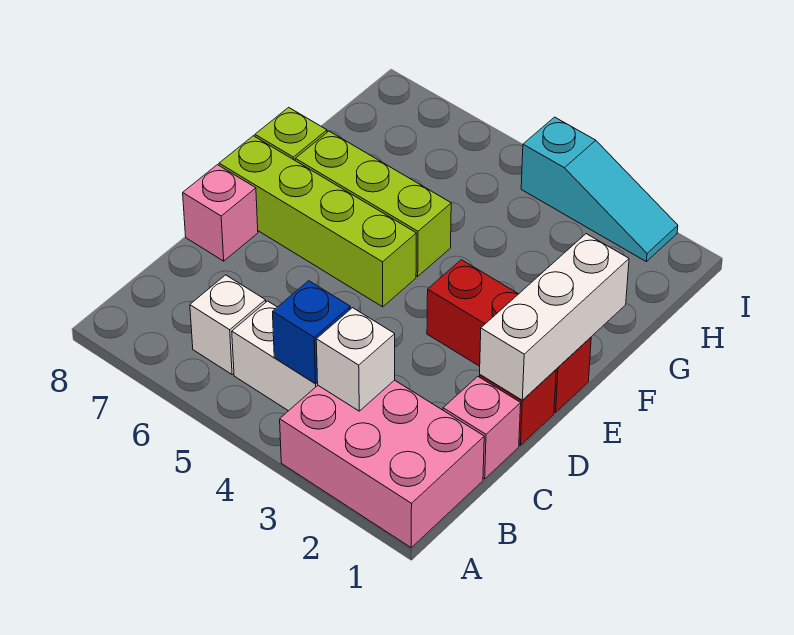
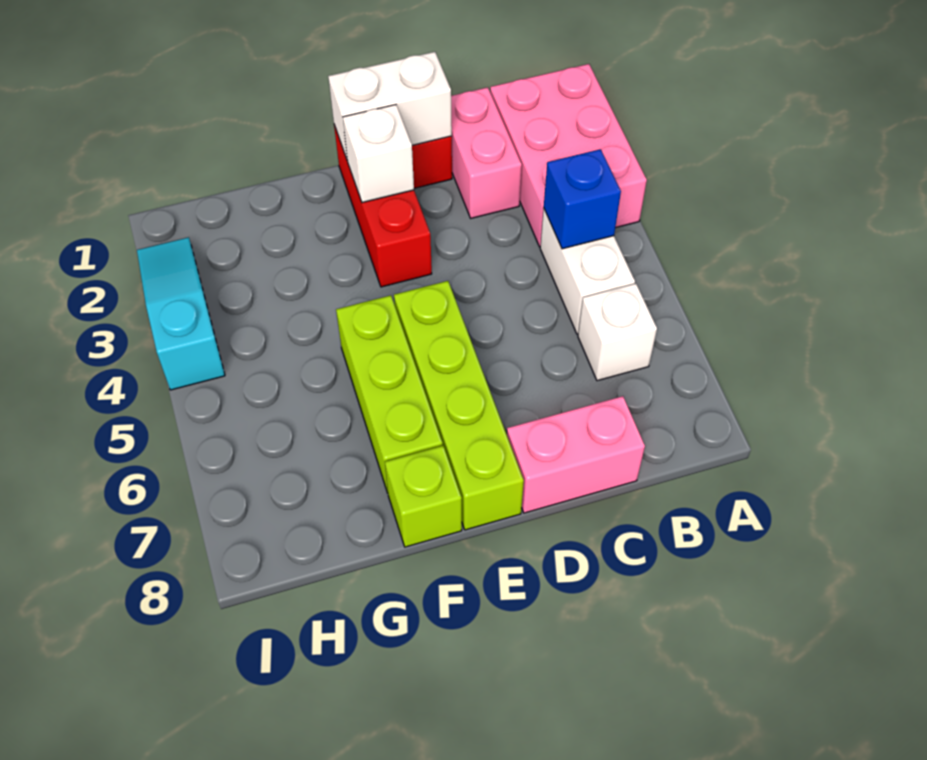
white brick B3 level 2 -> white brick E2 level 2
pink brick C1 level 1 -> pink brick C1:C2 level 1
white brick D1:F1 level 2 -> white brick D1:E1 level 2
pink brick D8 level 1 -> pink brick C8:D8 level 1

